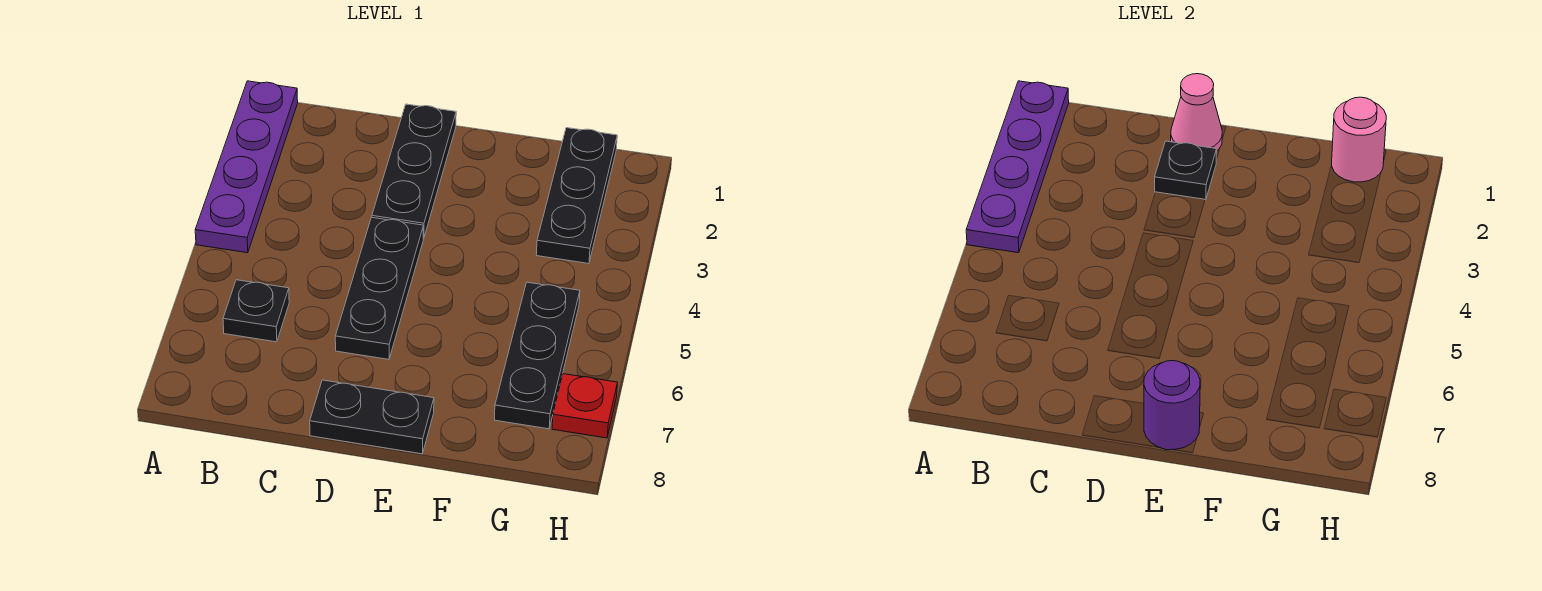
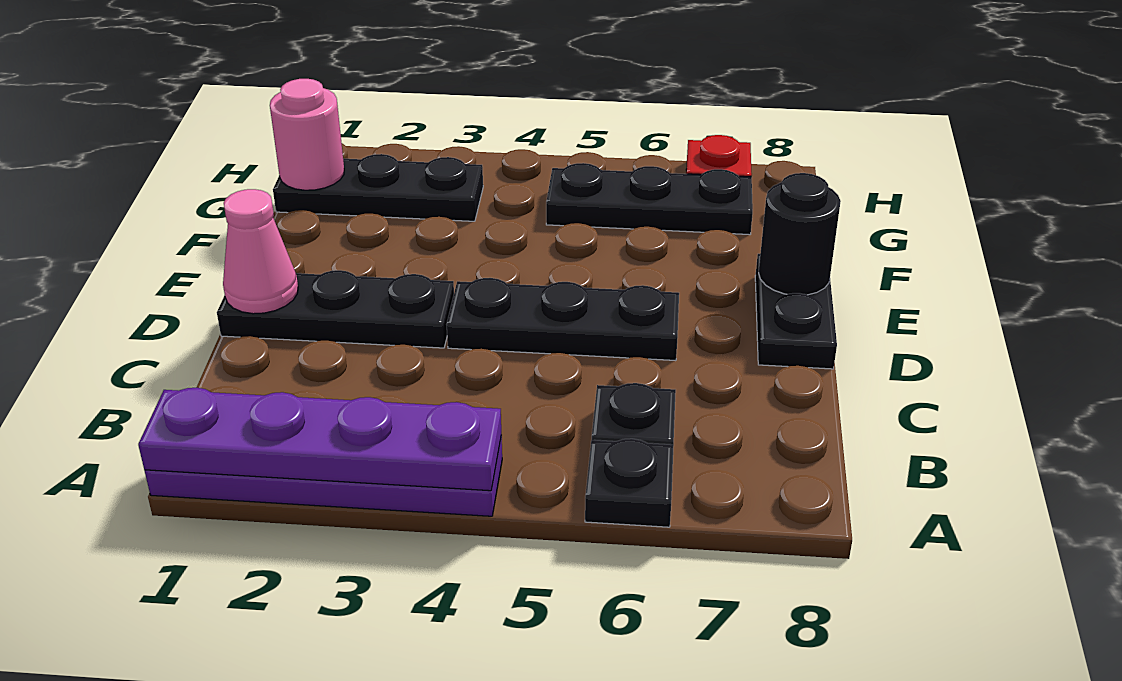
black plate D2 level 2 -> black plate A6 level 1
purple round brick E8 level 2 -> black round brick E8 level 2

